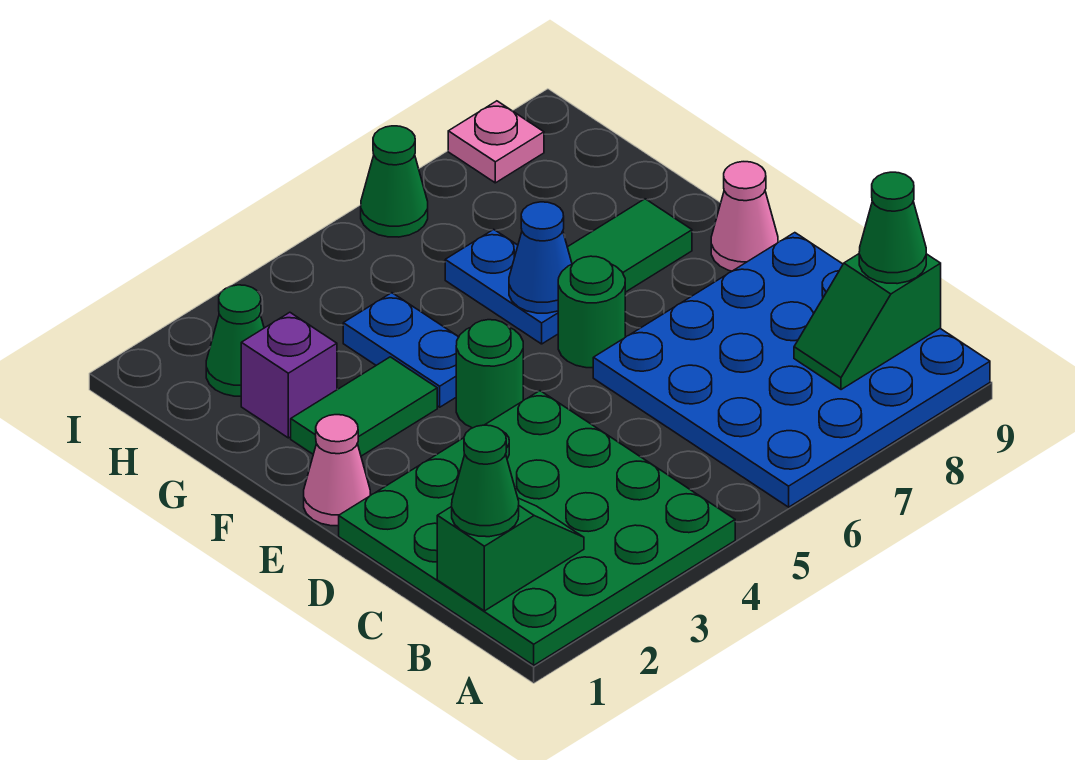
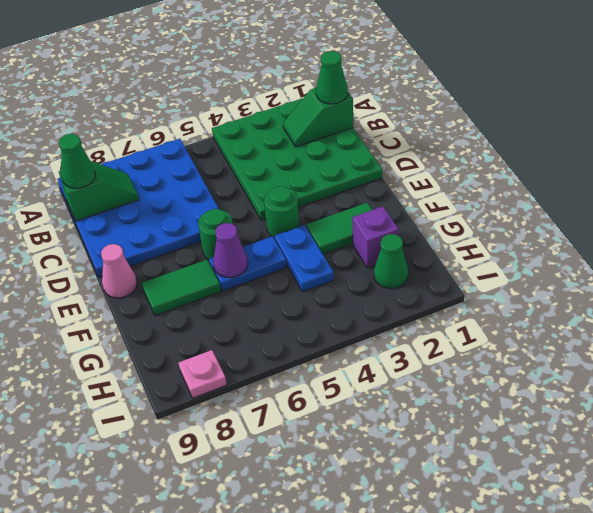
pink cone E1 level 1 -> none
blue plate F6:G6 level 1 -> blue plate F5:F6 level 1
blue cone F6 level 2 -> purple cone F6 level 2
green cone I6 level 1 -> none

